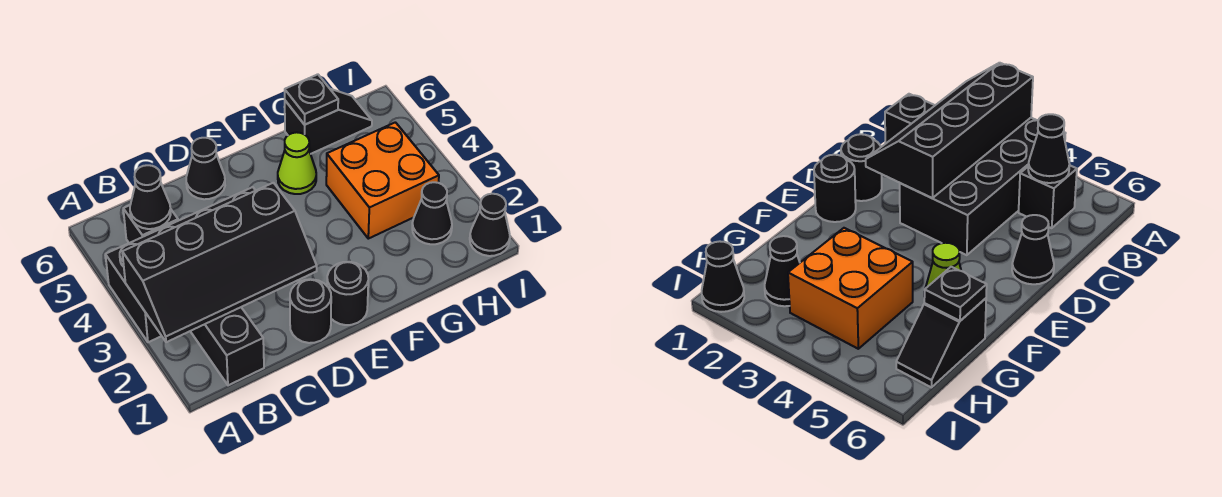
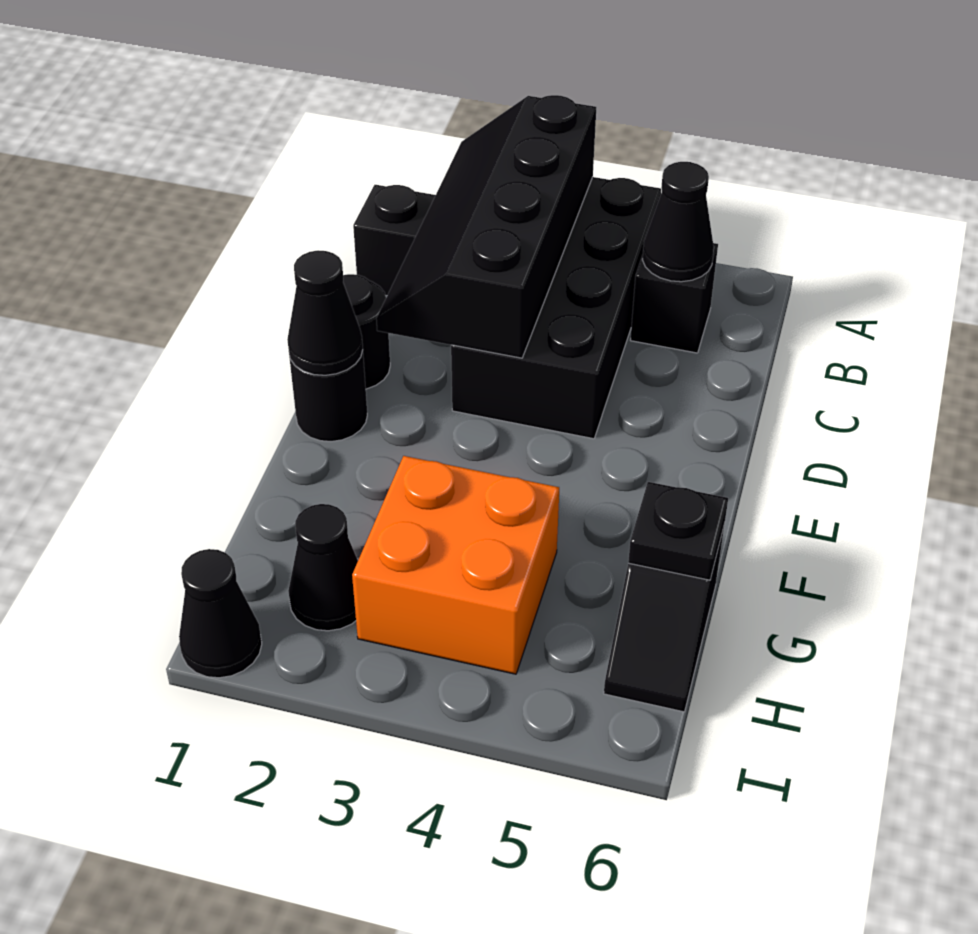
black cone D6 level 1 -> black cone E1 level 2
lime cone F5 level 1 -> none

